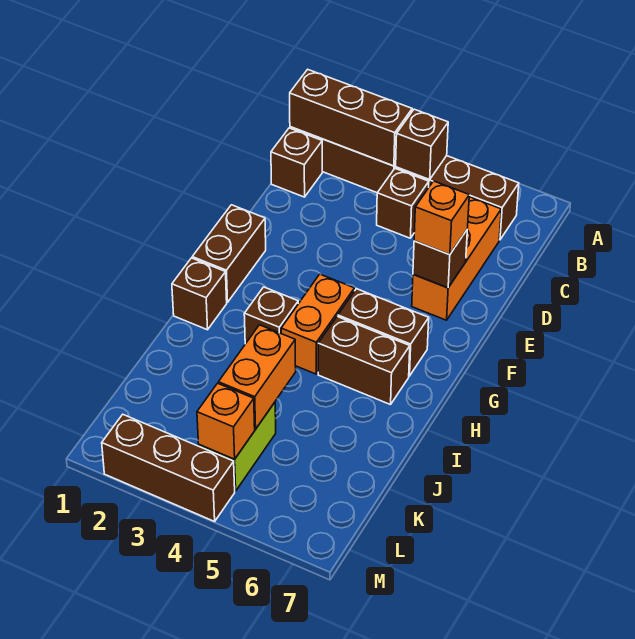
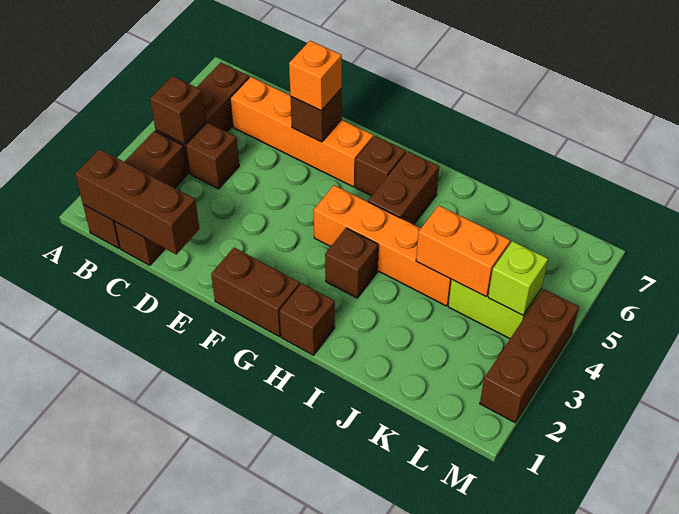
brown brick B1:B3 level 2 -> brown brick B1:D1 level 2
orange brick C6:E6 level 1 -> orange brick C6:F6 level 1
orange brick G4:H4 level 1 -> orange brick G4:J4 level 1
brown brick G5:G6 level 1 -> brown brick G6 level 1
orange brick L4 level 2 -> lime brick L4 level 2

